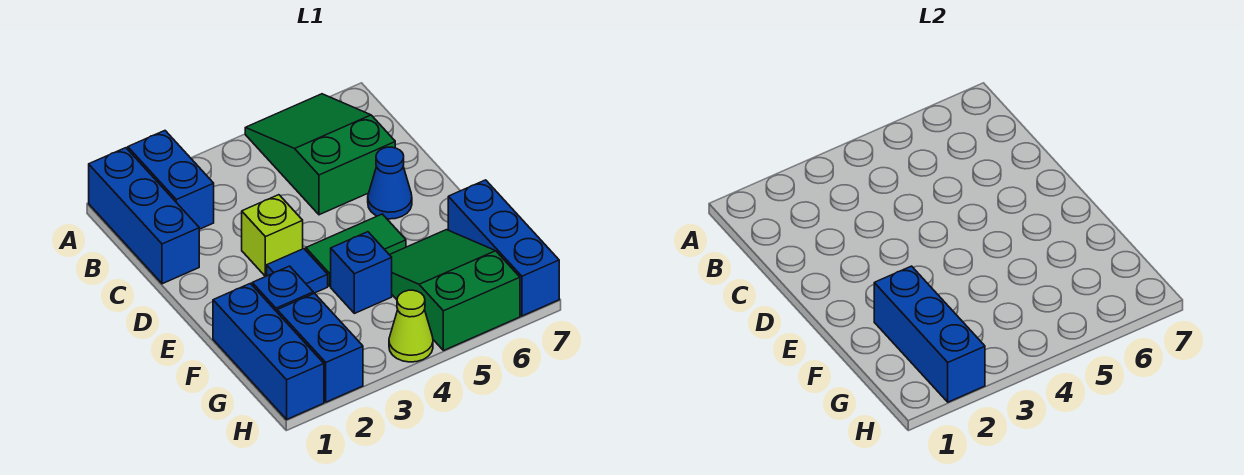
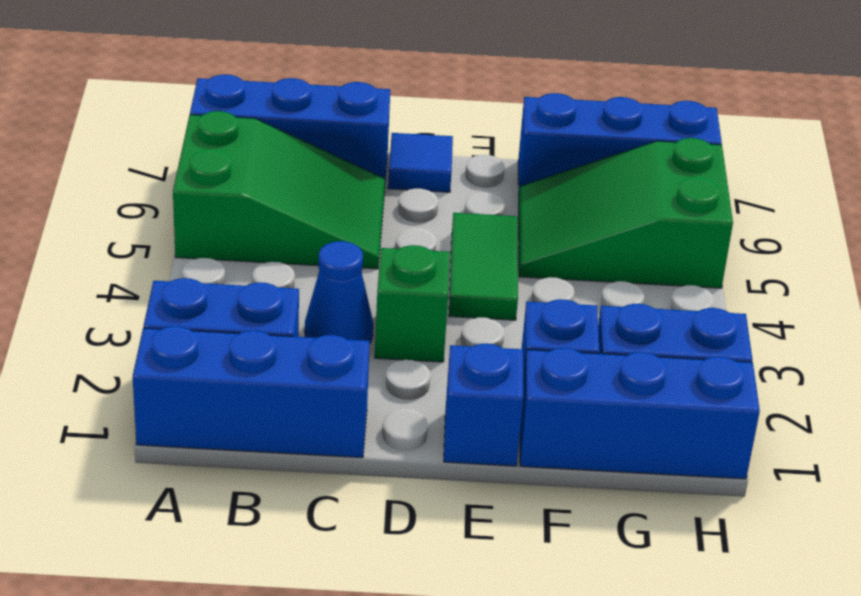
green slope A5:C6 level 1 top C -> green slope A5:C6 level 1 top A
lime brick D3 level 1 -> green brick D3 level 1
blue cone D6 level 1 -> blue cone C3 level 1
blue tile E3 level 1 -> blue tile D7 level 1
blue brick F2:H2 level 2 -> blue brick A7:C7 level 1
blue brick F4 level 1 -> blue brick E1 level 1
lime cone H4 level 1 -> none

